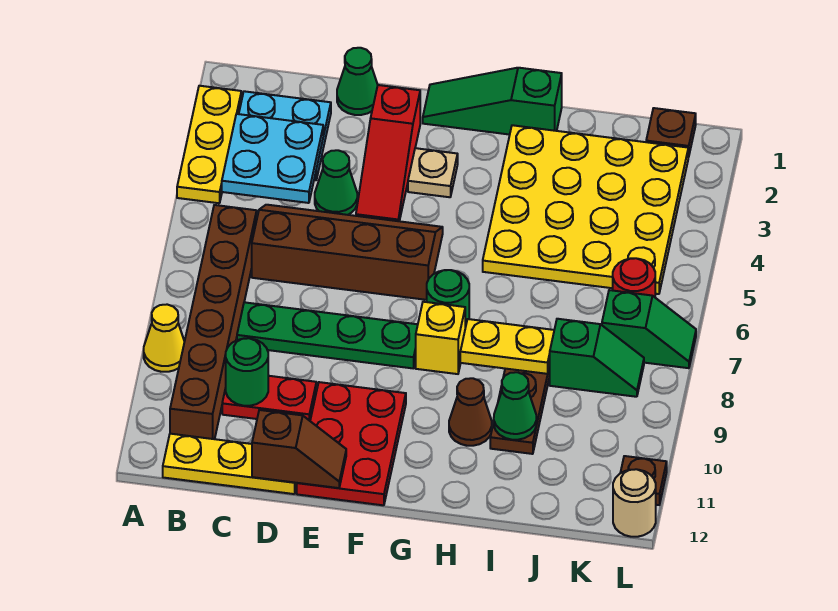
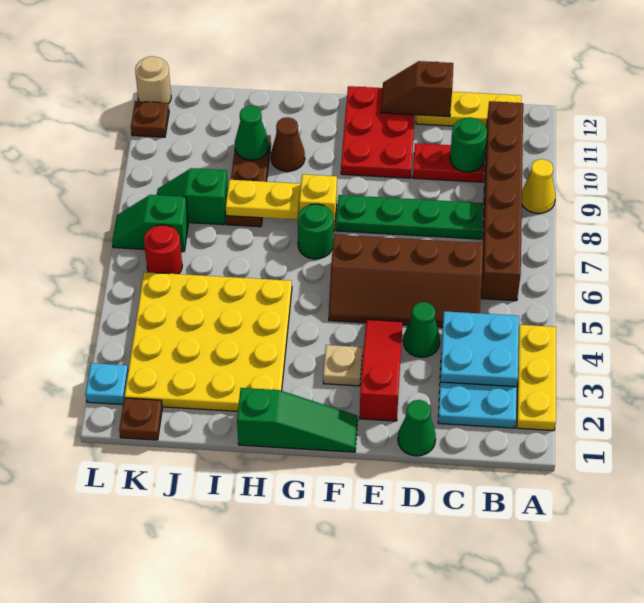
none -> cyan plate L2 level 1

